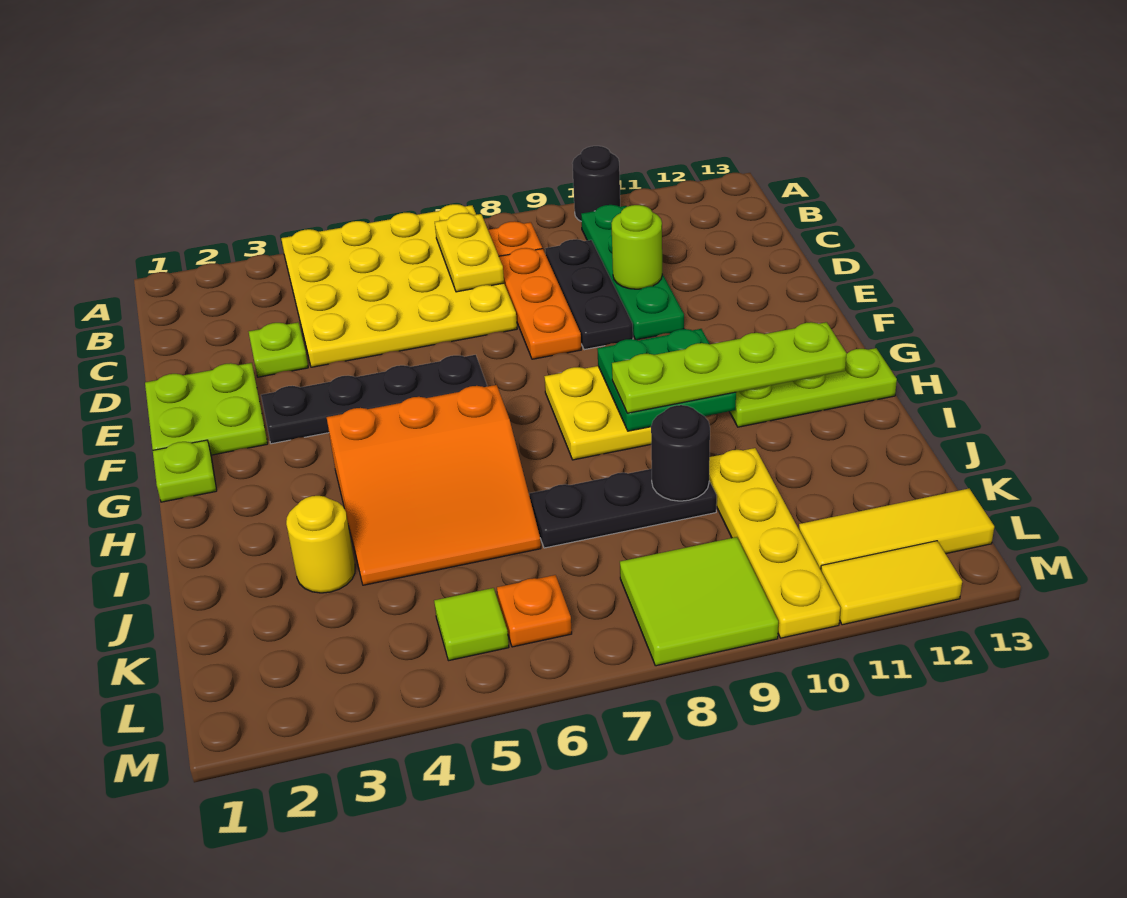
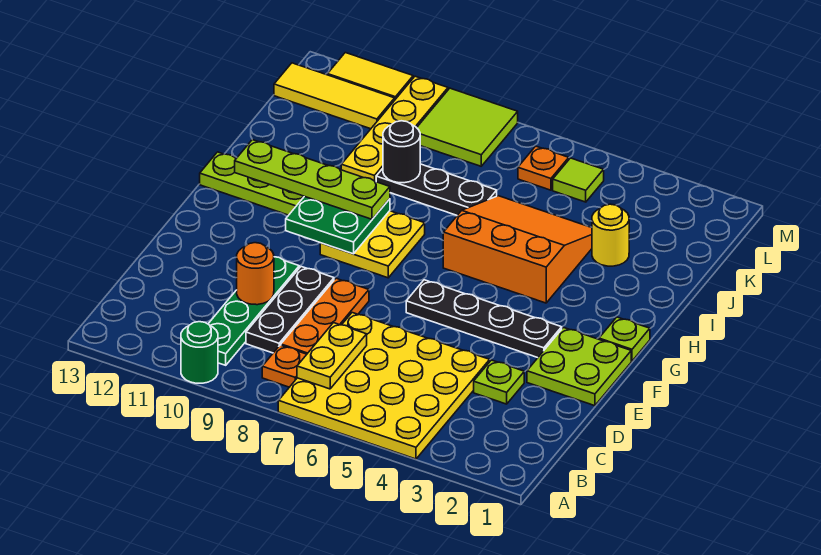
black round brick A10 level 1 -> green round brick A10 level 1
lime round brick D10 level 2 -> orange round brick D10 level 2

